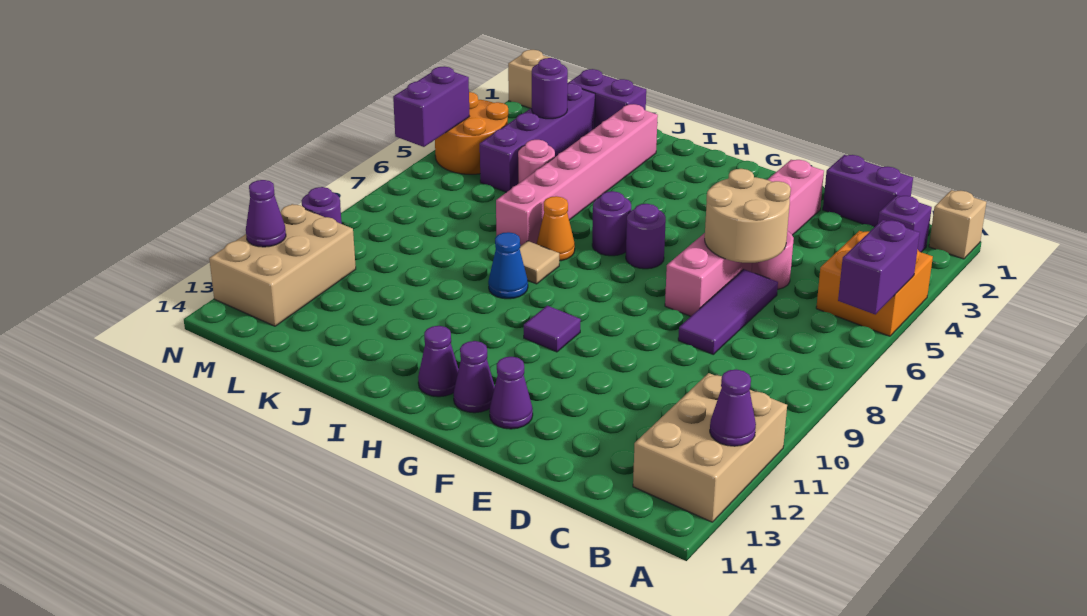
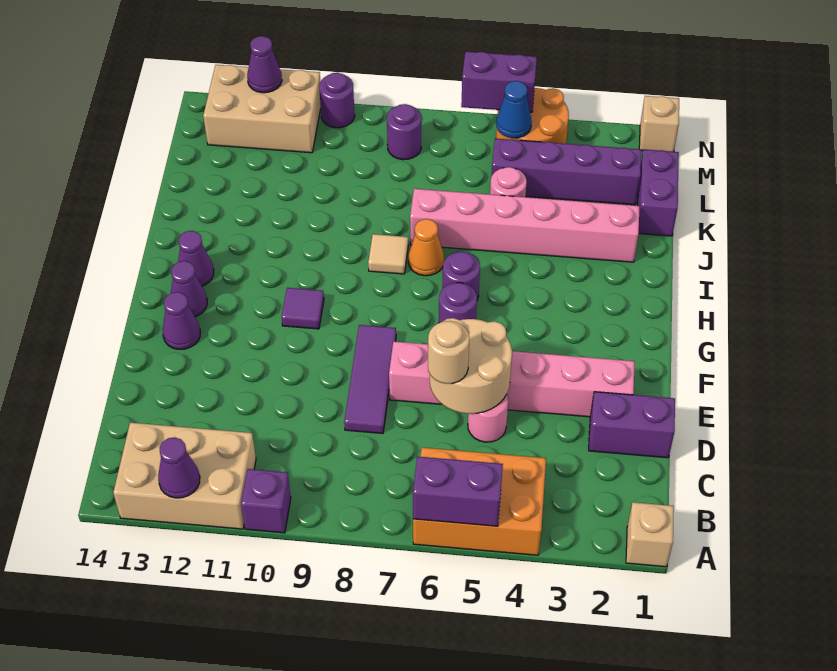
orange brick A4:B5 level 1 -> orange brick A4:B6 level 1
purple brick B2 level 1 -> purple brick A10 level 1
purple brick C1:D1 level 1 -> purple brick D1:D2 level 1
purple tile D6:D8 level 1 -> purple tile D8:F8 level 1
none -> tan round brick D6 level 3
blue cone I9 level 1 -> blue cone M5 level 2
purple round brick L3 level 2 -> purple round brick M8 level 1

